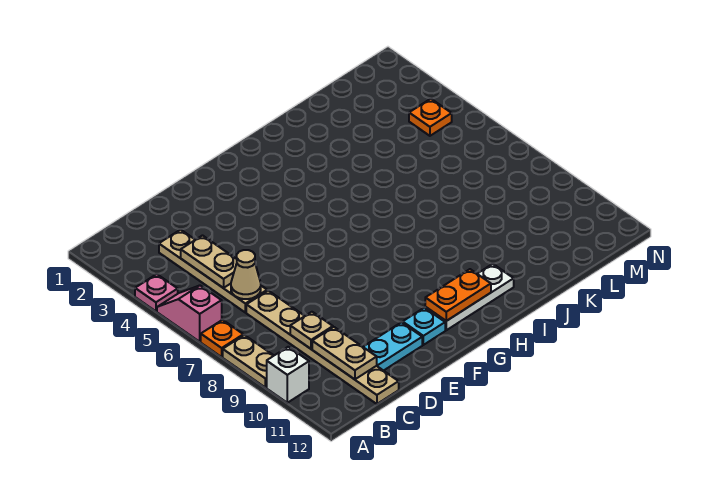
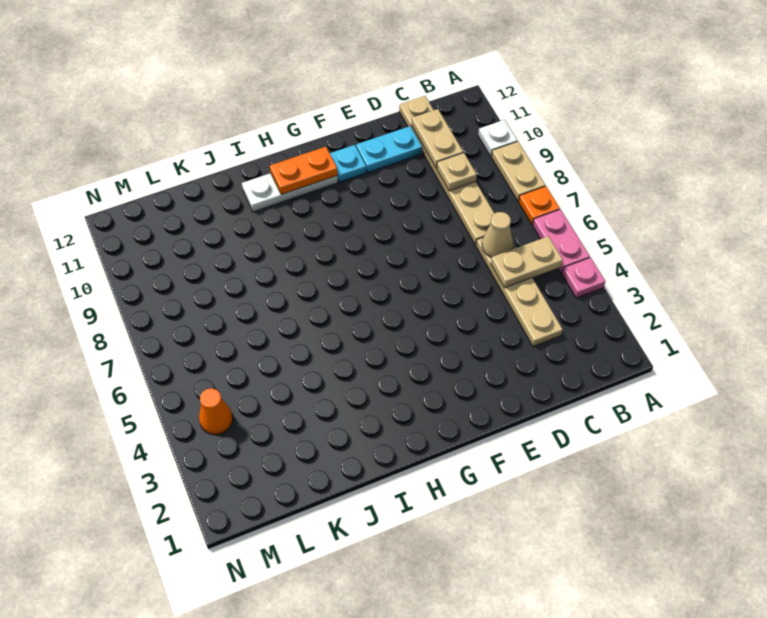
pink slope A5:A6 level 1 top 6 -> pink plate A5:A6 level 1
white brick A10 level 1 -> white plate A10 level 1
tan plate C4:C5 level 2 -> tan plate B5:C5 level 2
orange plate M4 level 1 -> orange cone M4 level 1

